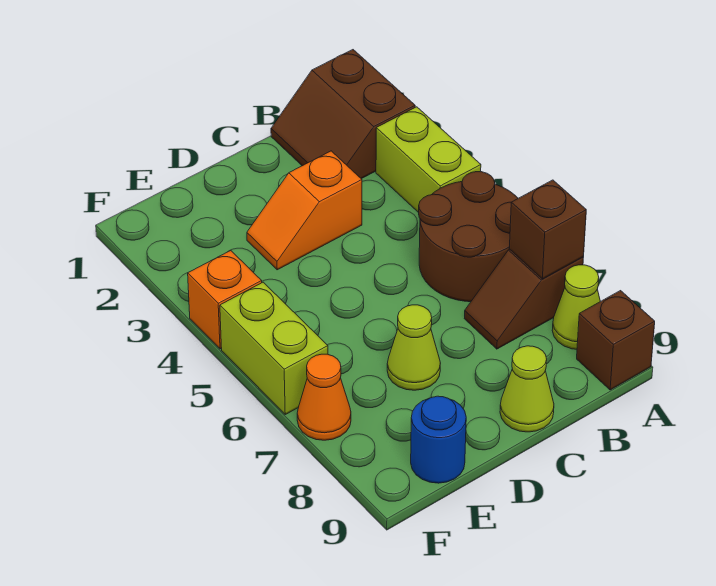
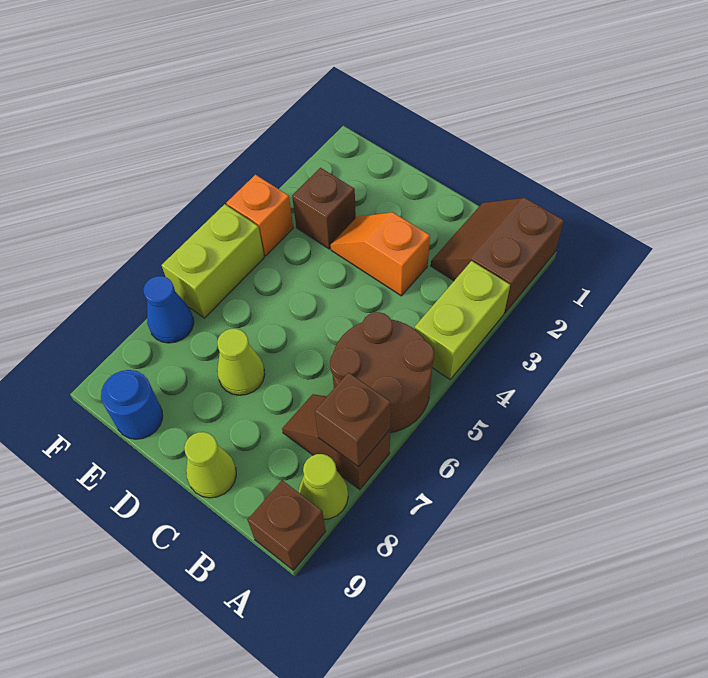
none -> brown brick E3 level 1
orange cone F7 level 1 -> blue cone F7 level 1

